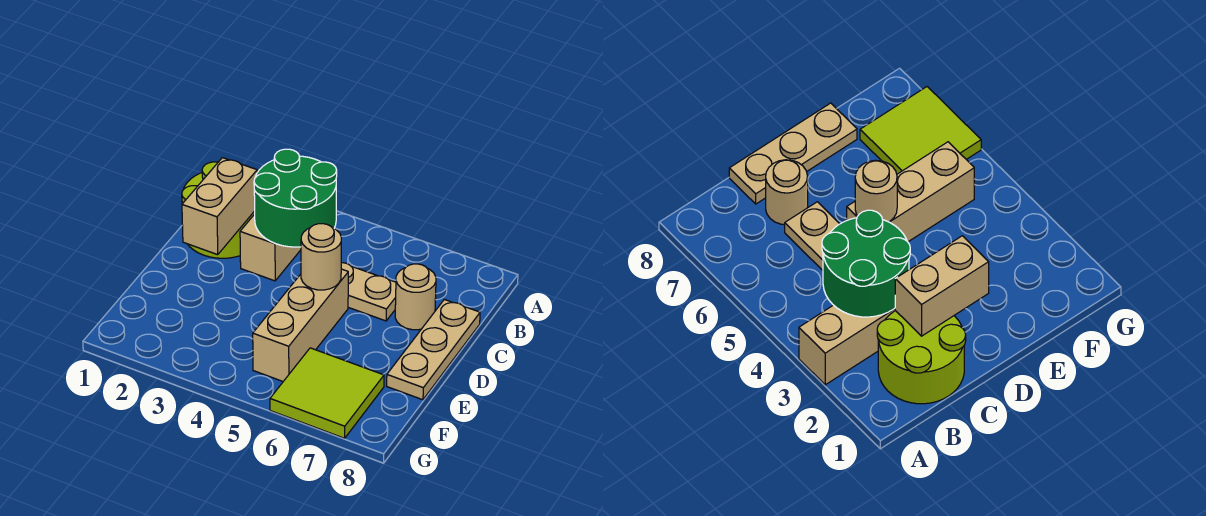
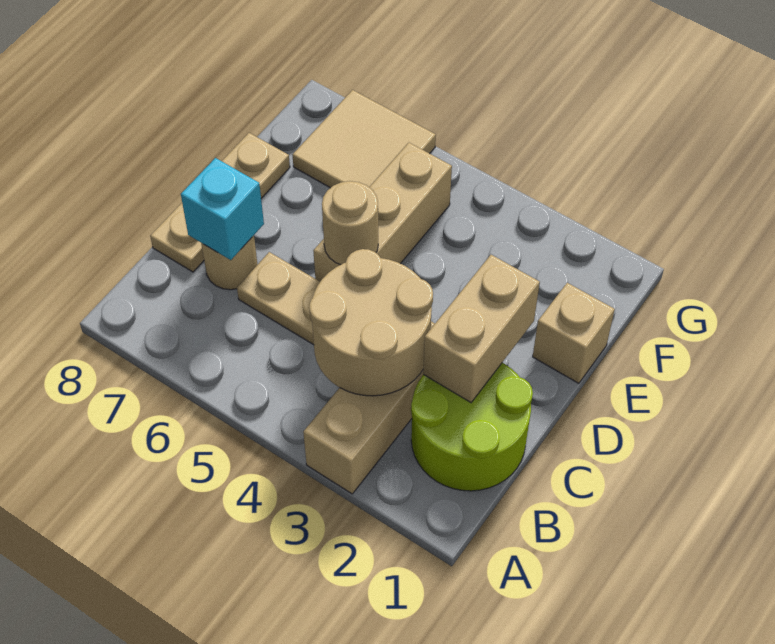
green round brick B3:C4 level 2 -> tan round brick B3:C4 level 2
none -> cyan brick C7 level 2
none -> tan brick E1 level 1
lime tile F6:G7 level 1 -> tan tile F6:G7 level 1

